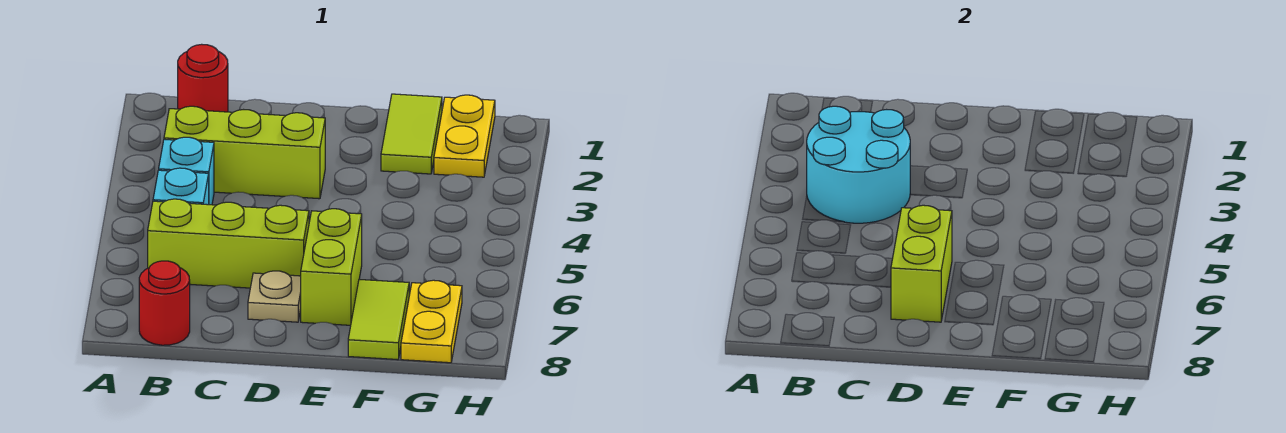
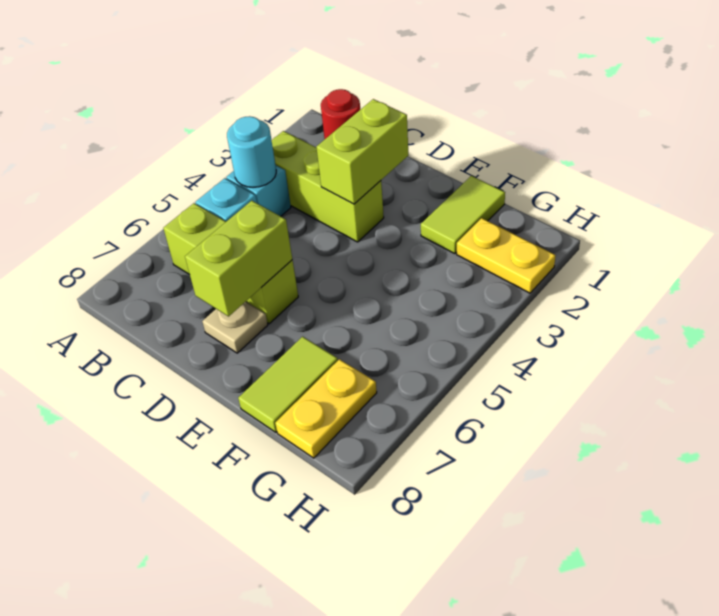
cyan round brick B3:C4 level 2 -> cyan round brick B4 level 2
red round brick B8 level 1 -> none
lime brick E6:E7 level 1 -> lime brick D2:D3 level 2
yellow plate G1:G2 level 1 -> yellow plate G2:H2 level 1

